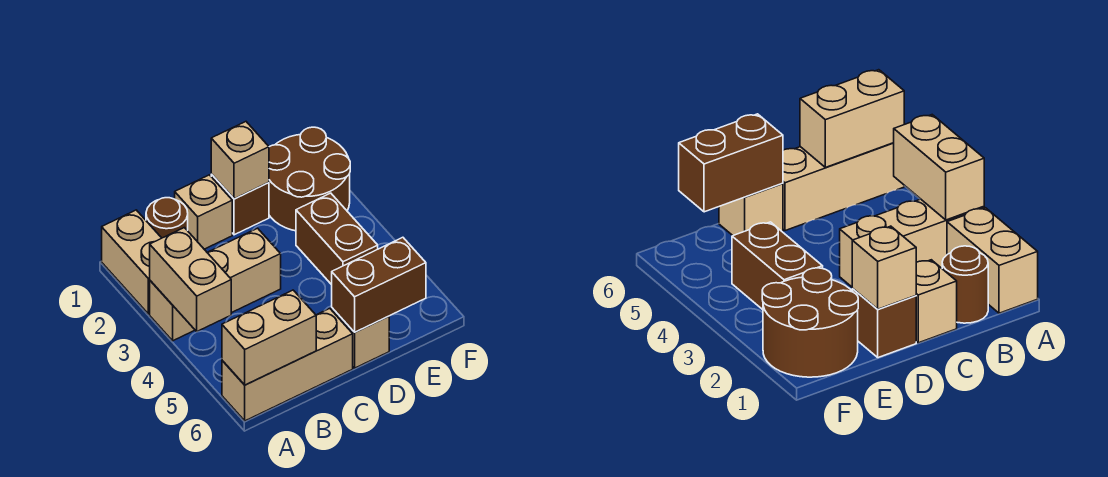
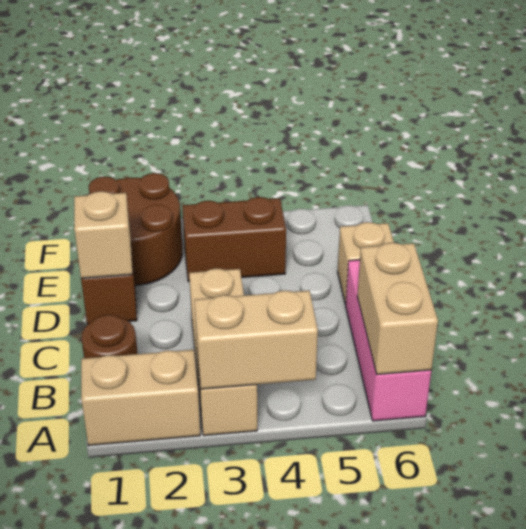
tan brick A6:C6 level 1 -> pink brick A6:C6 level 1
tan brick C1 level 1 -> none
brown brick D6:E6 level 2 -> none

